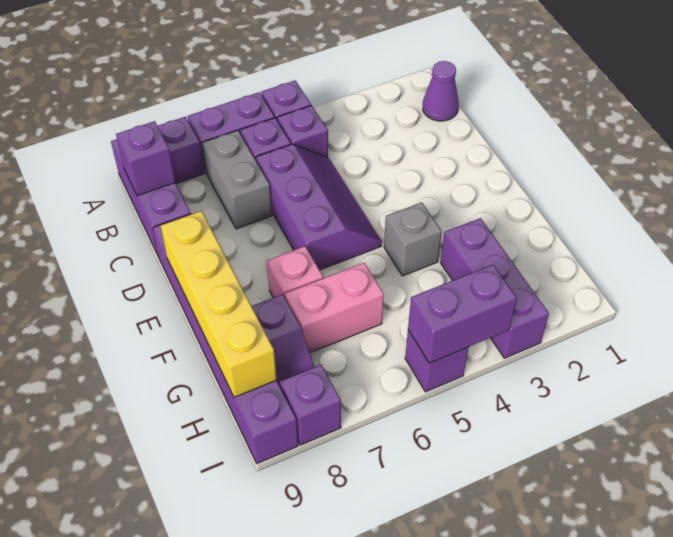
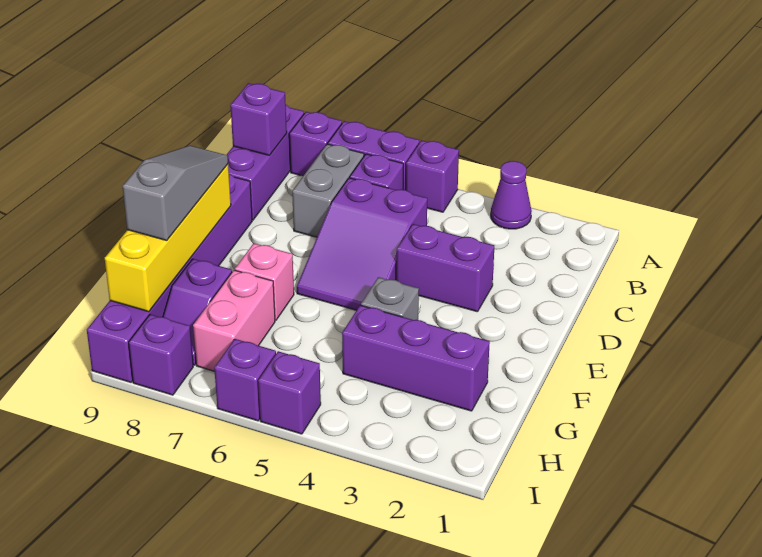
purple cone B1 level 1 -> purple cone A3 level 1
purple brick B5 level 1 -> purple brick I6 level 1
purple slope C5:E6 level 1 top 6 -> purple slope C5:E6 level 1 top C
none -> grey slope E9:G9 level 3 top G
purple brick G3:I3 level 1 -> purple brick G2:G4 level 1
pink brick G6:G7 level 1 -> pink brick G7:H7 level 1
purple brick I4:I5 level 2 -> purple brick D3:D4 level 1

